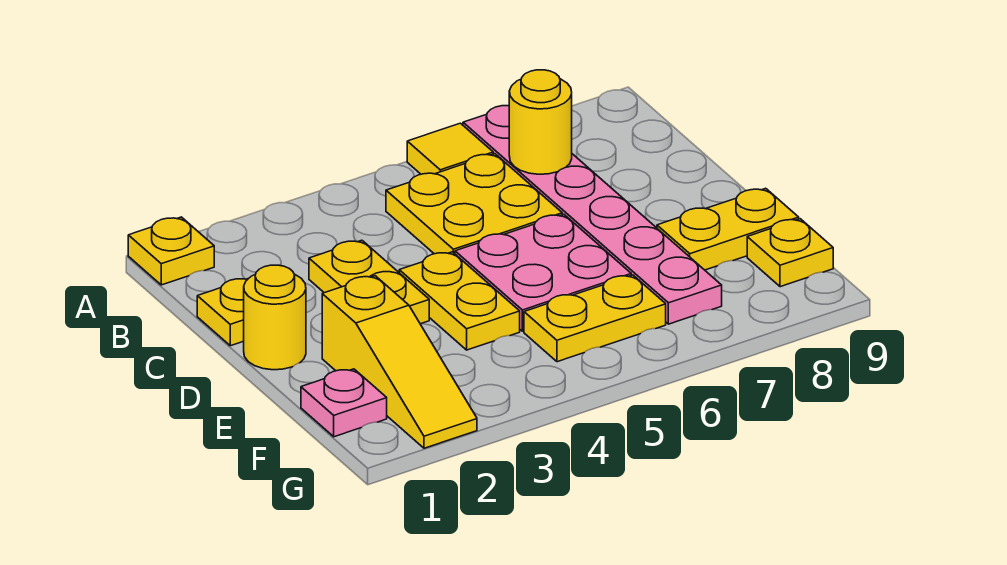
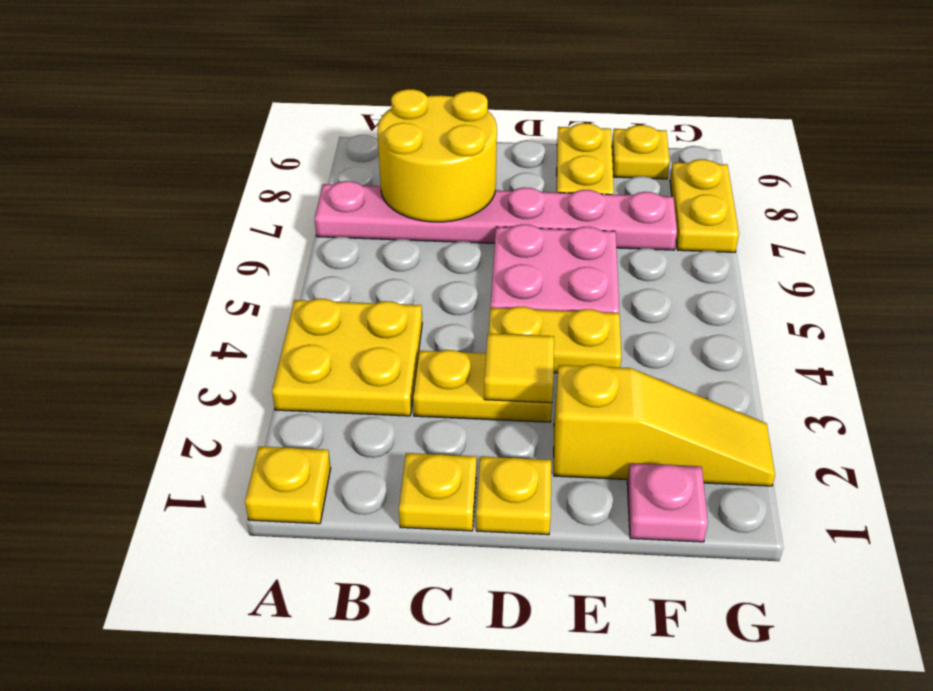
yellow tile A6 level 1 -> yellow tile D3 level 2
yellow plate B5:C6 level 1 -> yellow plate A3:B4 level 1
yellow round brick B7 level 2 -> yellow round brick B7:C8 level 2
yellow round brick D1 level 1 -> yellow plate D1 level 1
yellow plate F5:F6 level 1 -> yellow plate G7:G8 level 1

